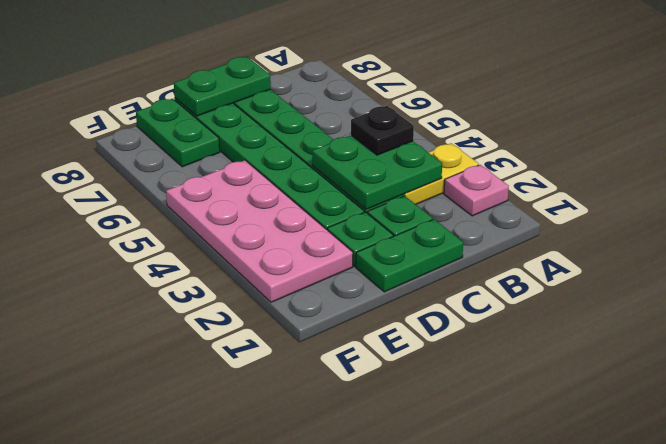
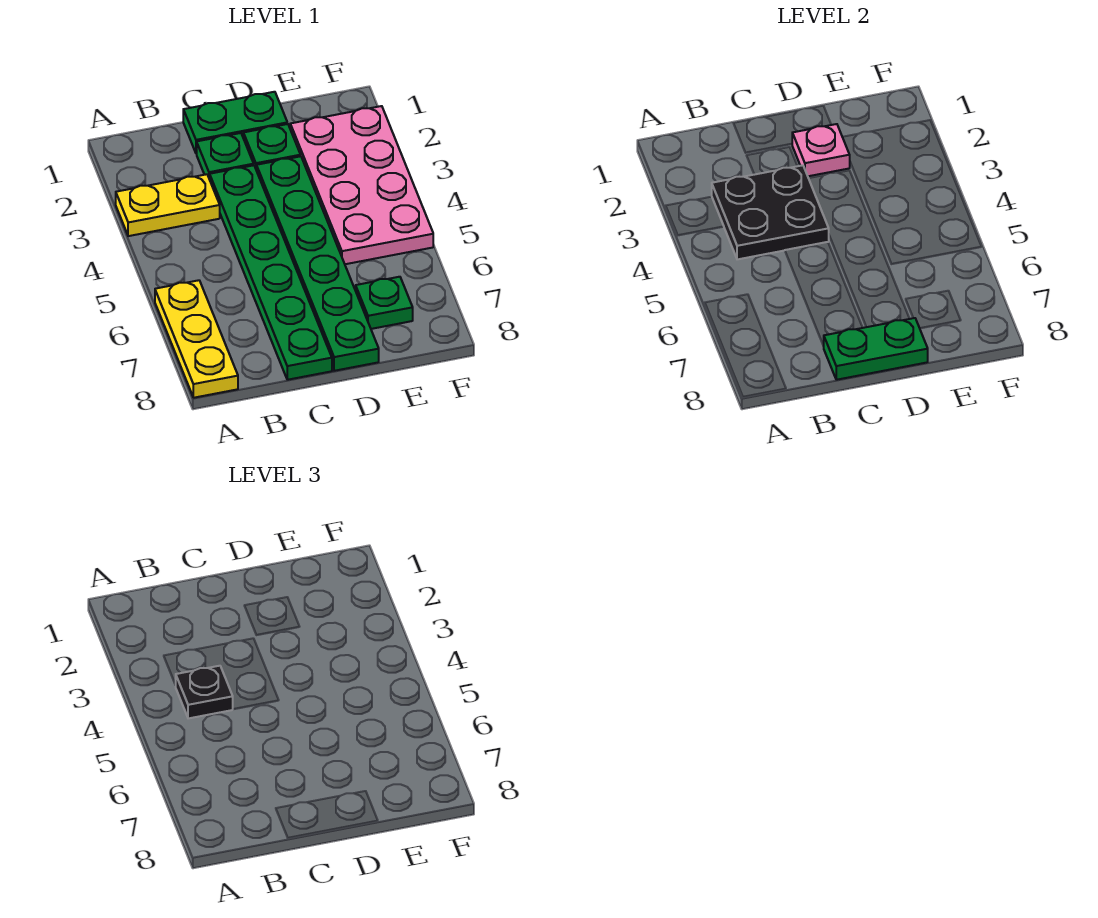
pink plate A2 level 1 -> pink plate D2 level 2
none -> yellow plate A6:A8 level 1
green plate B3:C4 level 2 -> black plate B3:C4 level 2
green plate E7:E8 level 1 -> green plate E7 level 1

